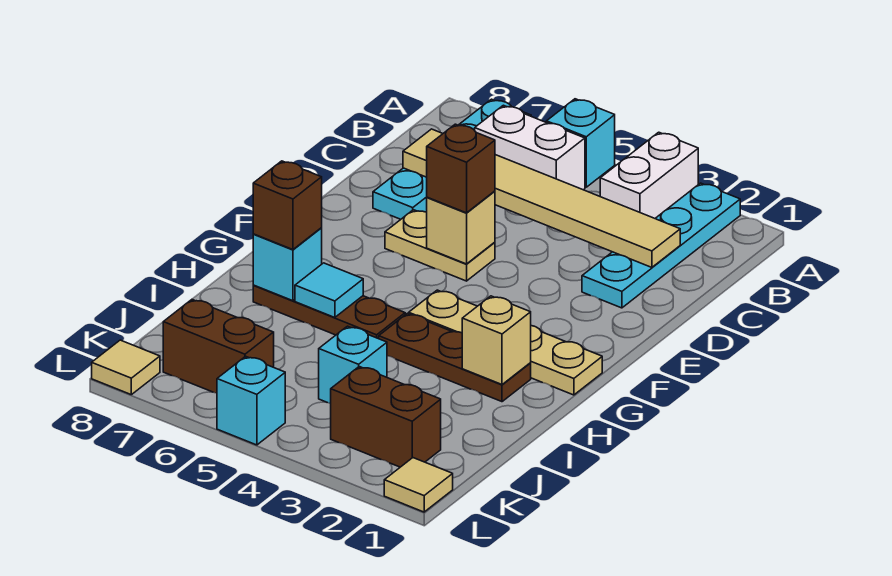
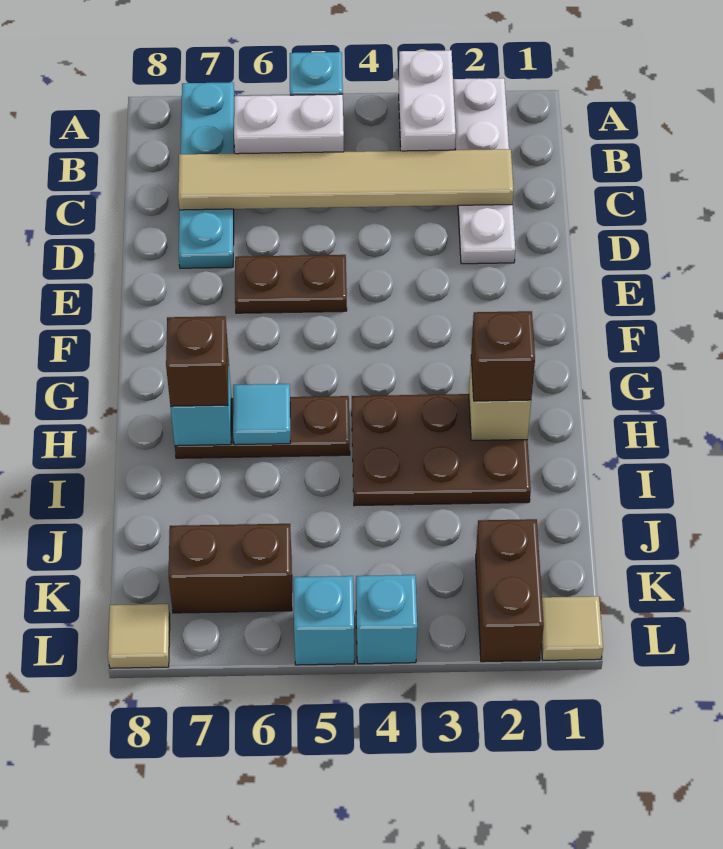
cyan plate A2:D2 level 1 -> white plate A2:D2 level 1
tan plate E5:E6 level 1 -> brown plate E5:E6 level 1
tan brick E5 level 2 -> none
brown brick E5 level 3 -> brown brick H2 level 3
tan plate G1:G4 level 1 -> none
brown plate H2:H4 level 1 -> brown plate H2:I4 level 1
cyan brick J4 level 1 -> cyan brick L4 level 1
brown brick K2:K3 level 1 -> brown brick K2:L2 level 1

